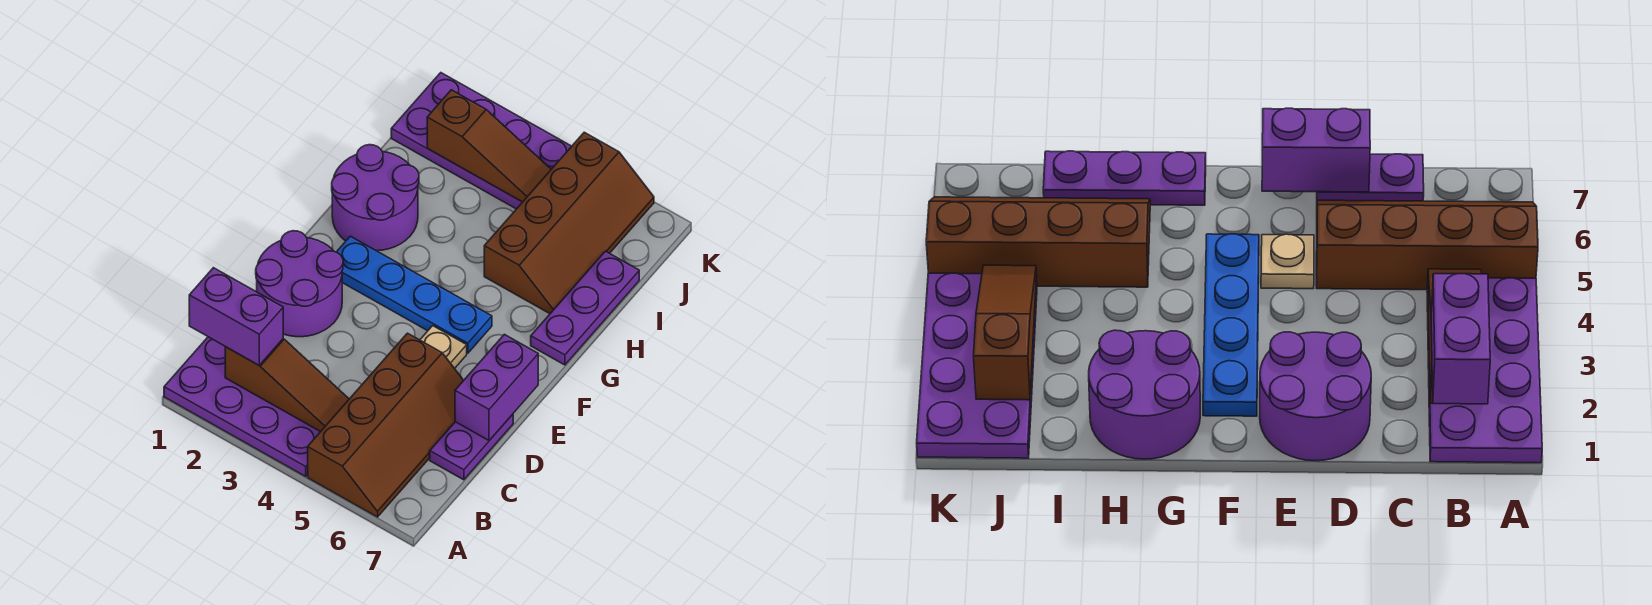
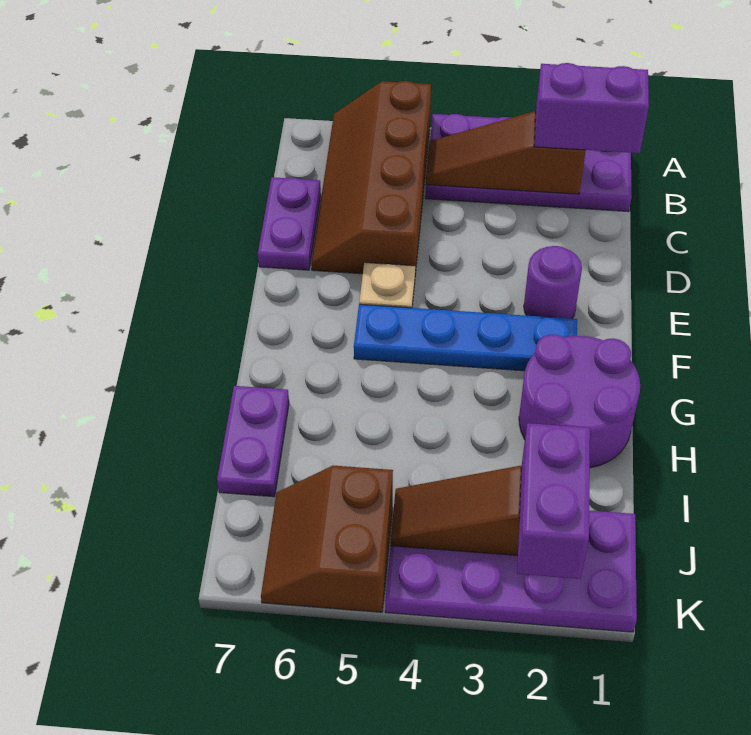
purple round brick D1:E2 level 1 -> purple round brick E2 level 1
purple brick D7:E7 level 2 -> purple brick J2:K2 level 3
purple plate G7:I7 level 1 -> purple plate H7:I7 level 1
brown slope H5:K6 level 1 top 5 -> brown slope J5:K6 level 1 top 5

